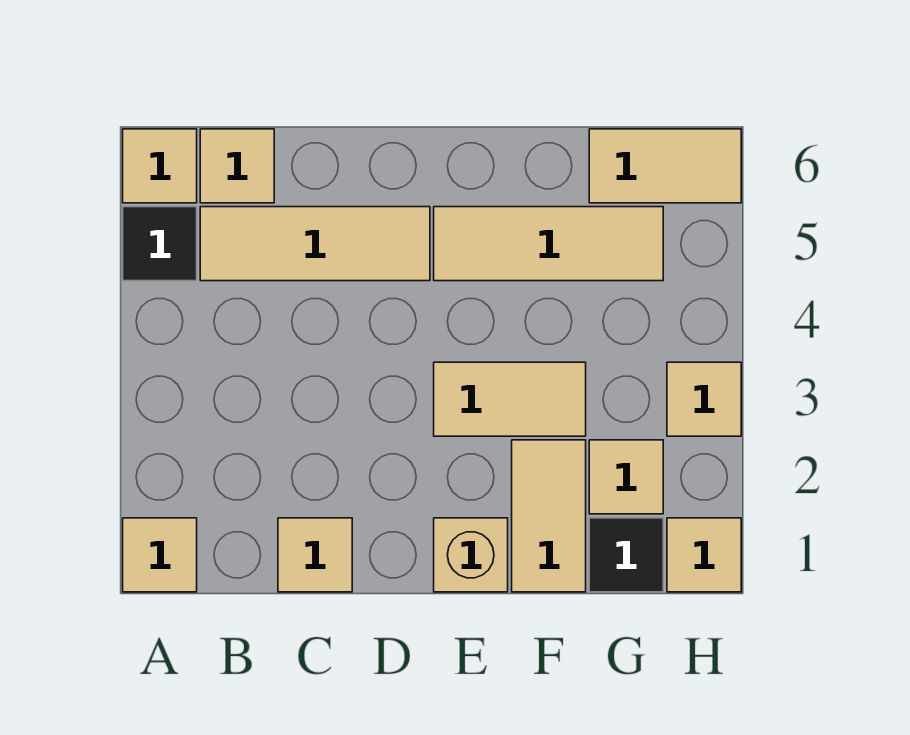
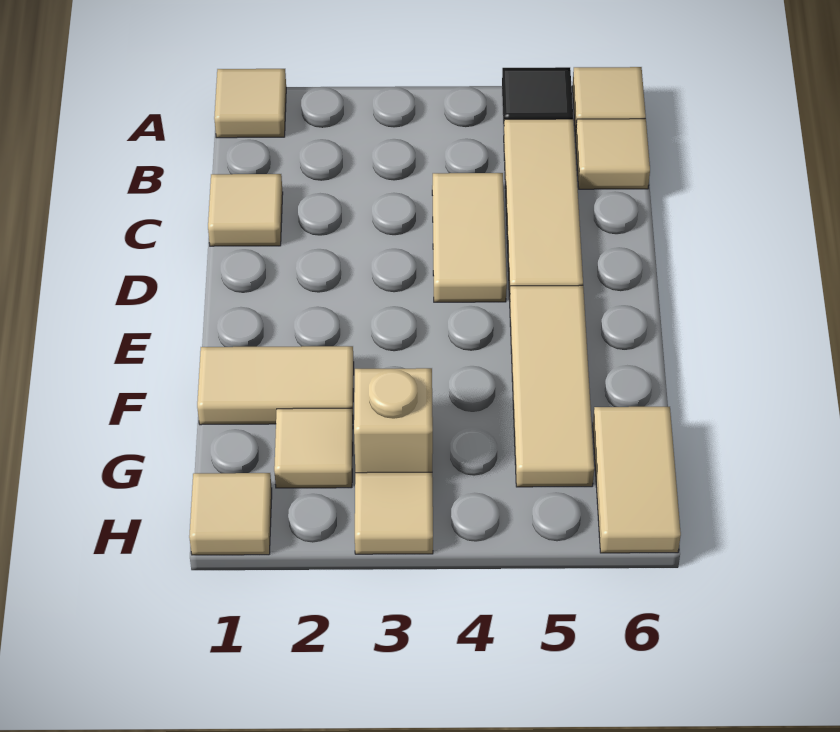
tan brick E1 level 1 -> tan brick G3 level 1
tan tile E3:F3 level 1 -> tan tile C4:D4 level 1
black tile G1 level 1 -> none

